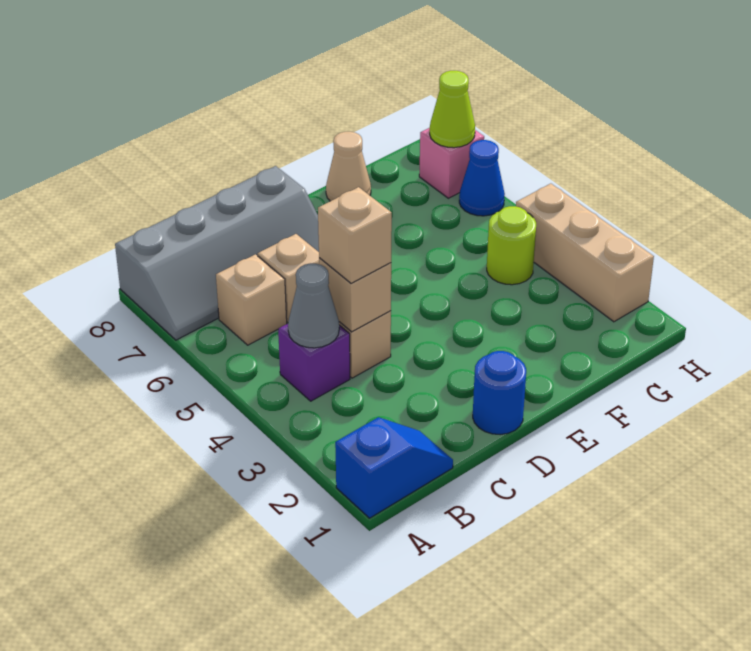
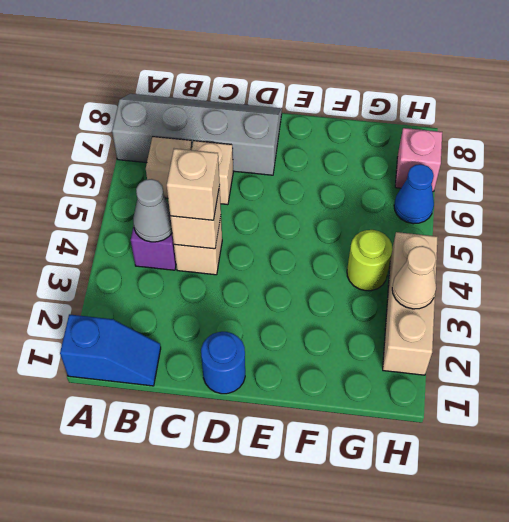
grey slope A7:D8 level 1 top 8 -> grey slope A7:D8 level 1 top 7
tan cone F8 level 1 -> tan cone H3 level 2
lime cone H7 level 2 -> none

